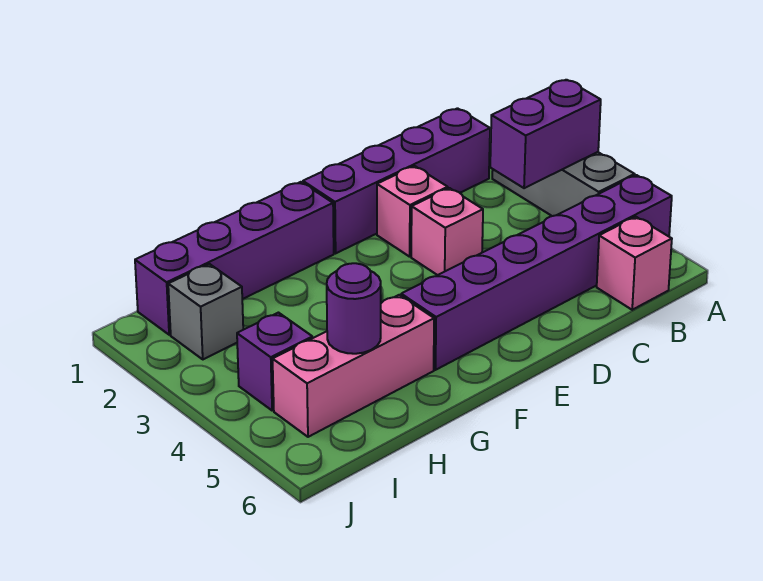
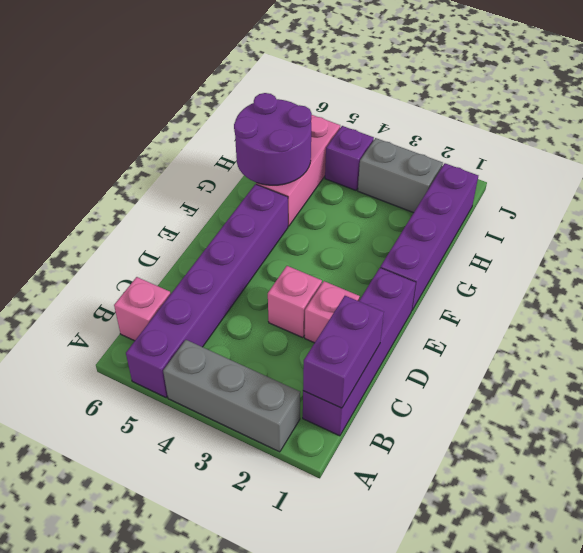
purple brick A3:B3 level 2 -> purple brick B1:C1 level 2
purple round brick H5 level 2 -> purple round brick G5:H6 level 2
grey brick I2 level 1 -> grey brick I2:I3 level 1

